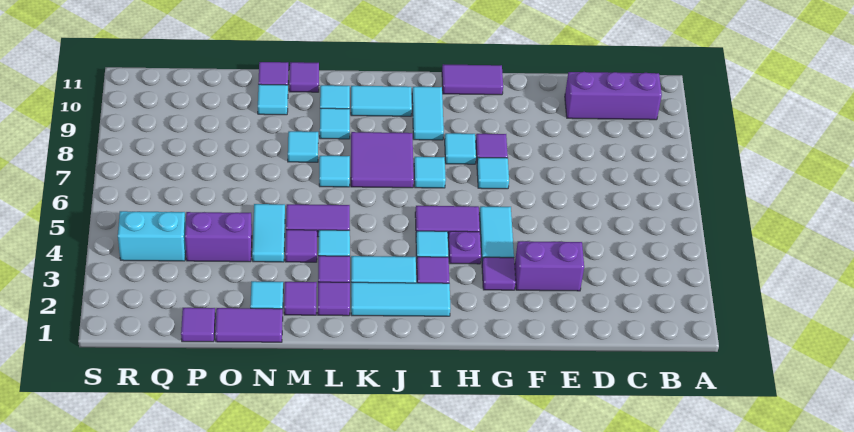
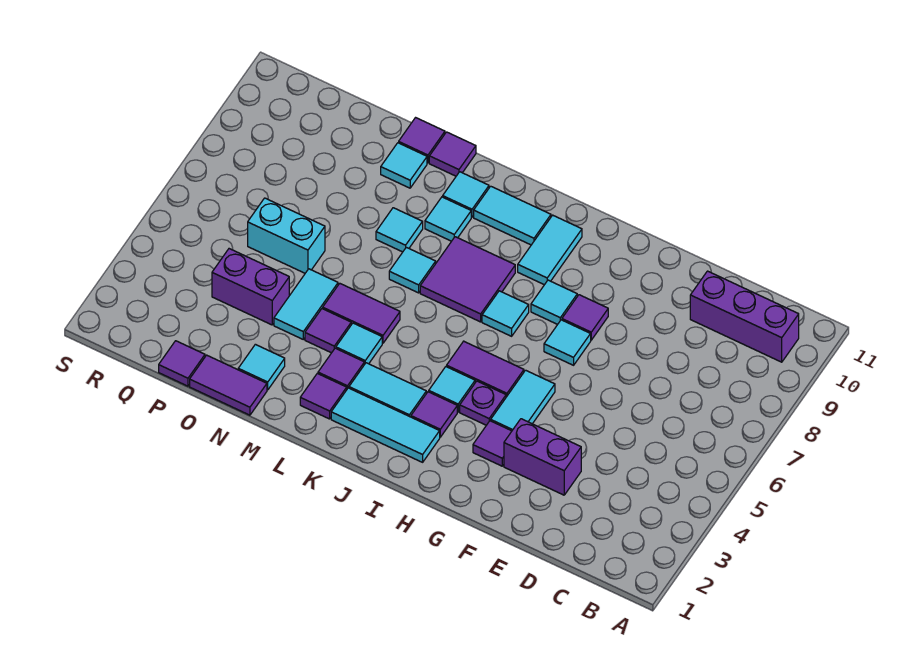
purple tile G11:H11 level 1 -> none
purple tile M2 level 1 -> none
cyan brick Q4:R4 level 1 -> cyan brick O6:P6 level 1

